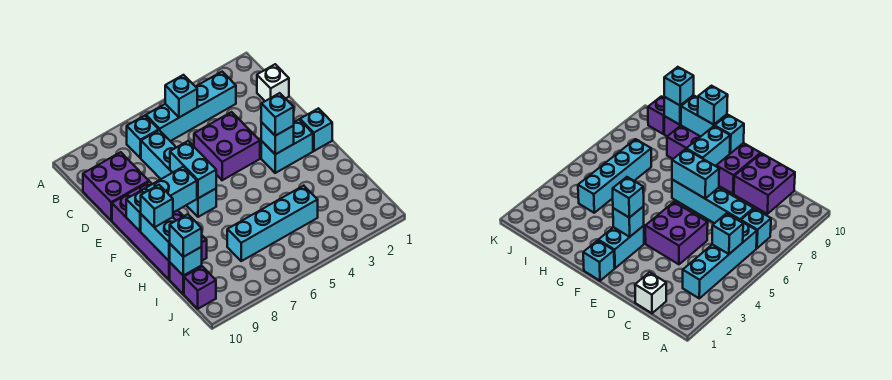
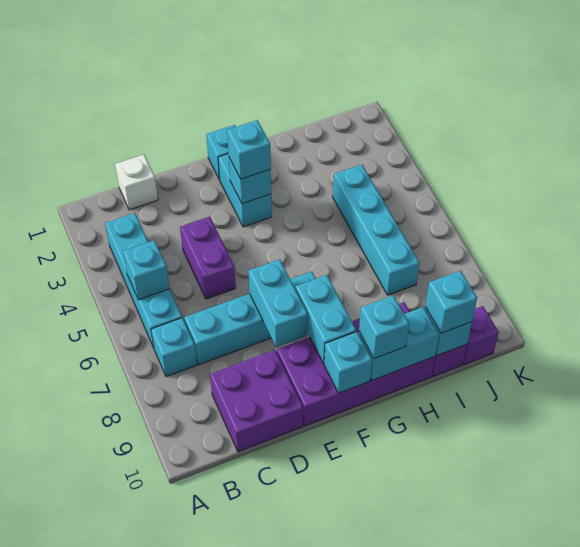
purple brick D4:E5 level 1 -> purple brick D4:D5 level 1
cyan brick E7:F7 level 2 -> cyan brick E7:E8 level 2

